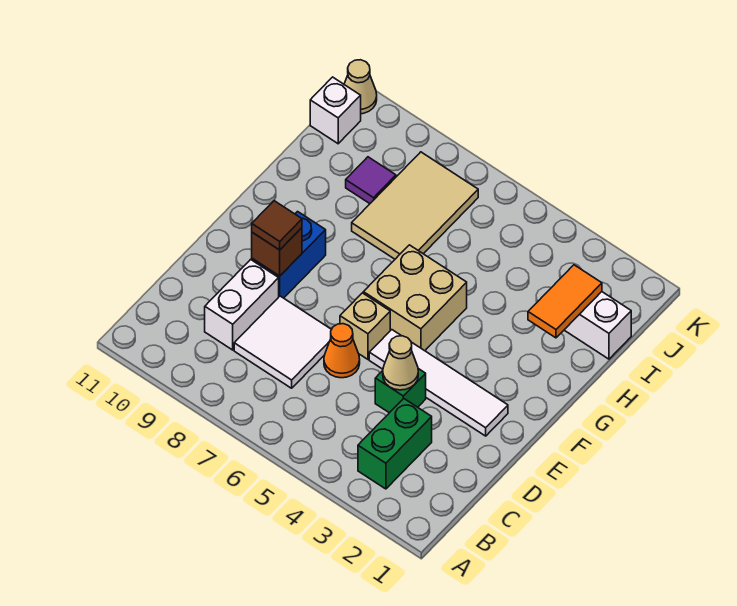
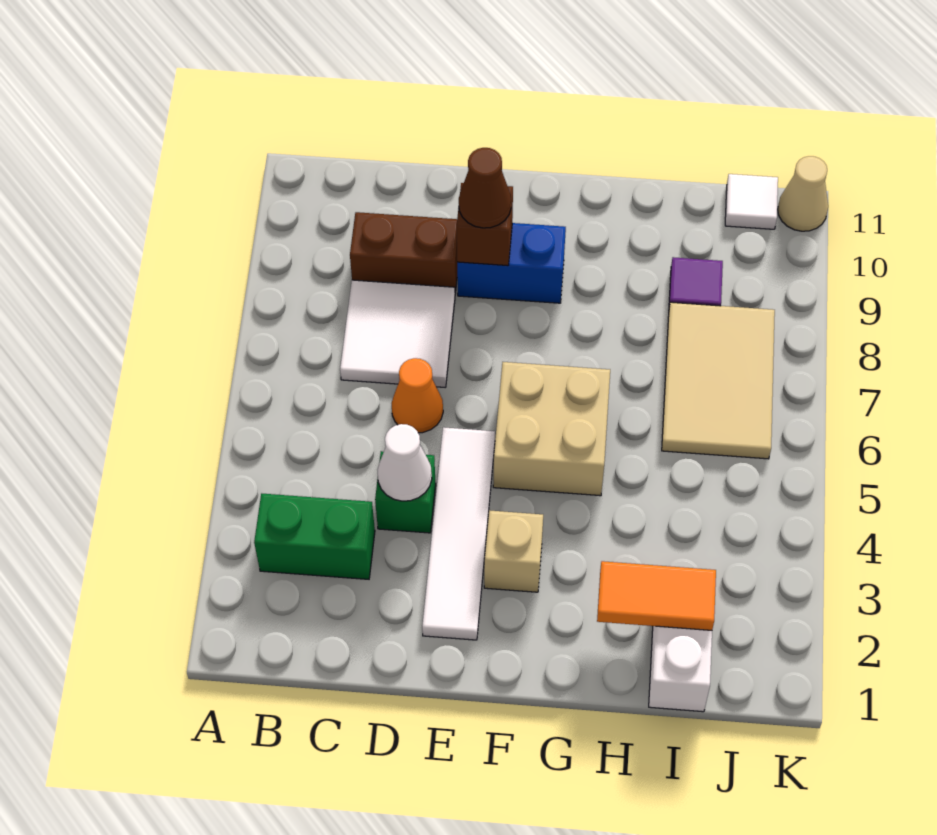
white brick C9:D9 level 1 -> brown brick C9:D9 level 1
tan cone D4 level 2 -> white cone D4 level 2
tan brick E6 level 1 -> tan brick F3 level 1
brown tile E9 level 3 -> brown cone E9 level 3
tan tile H7:J8 level 1 -> tan tile I6:J8 level 1
white brick J11 level 1 -> white tile J11 level 1

